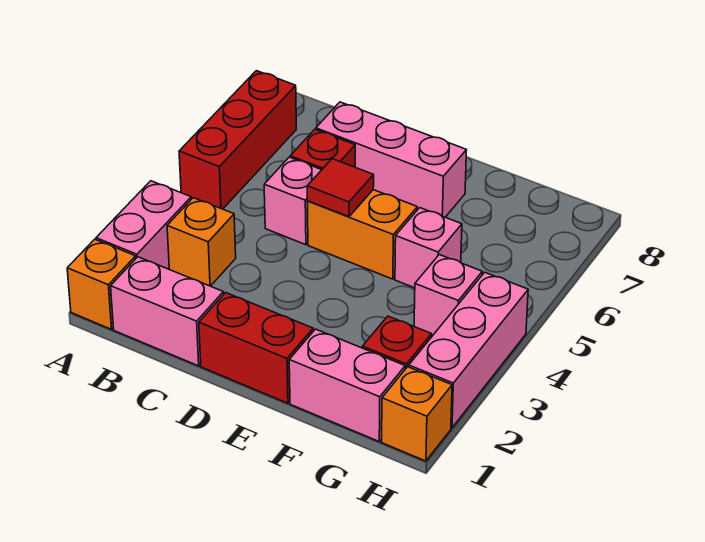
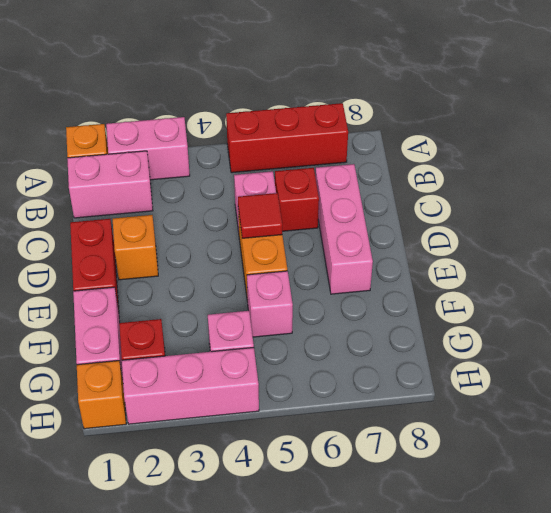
pink brick B1:C1 level 1 -> pink brick B1:B2 level 1
orange brick B3 level 1 -> orange brick D2 level 1

